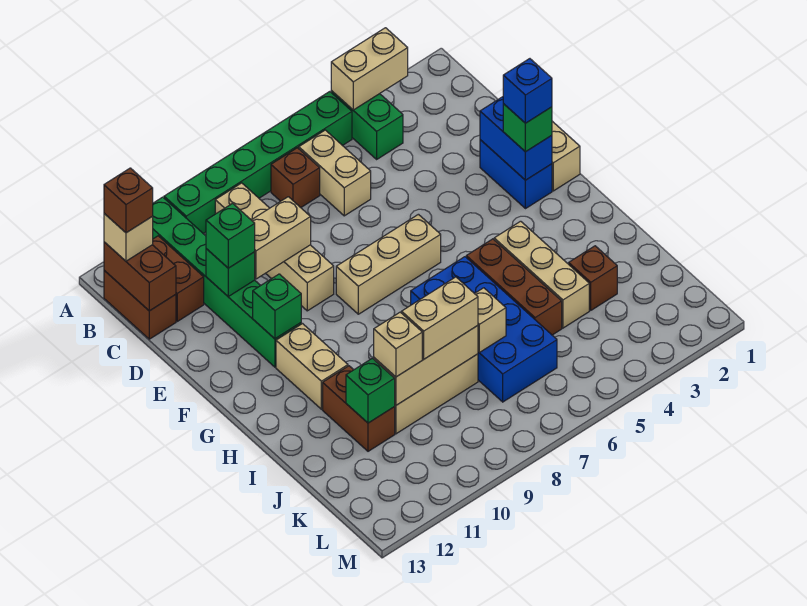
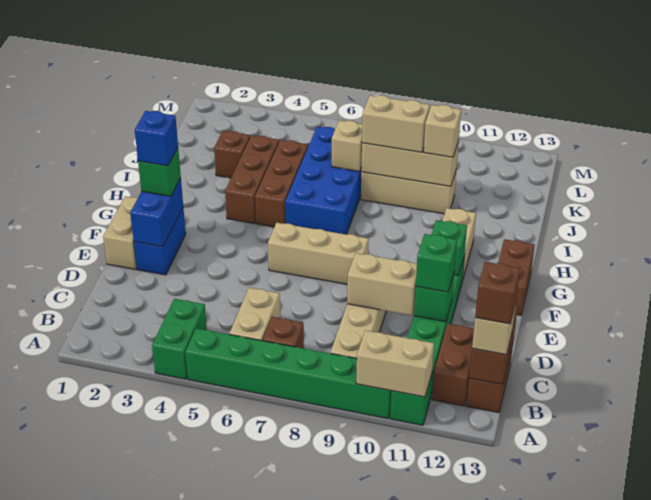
tan brick A3:A4 level 2 -> tan brick A10:A11 level 2
tan brick H4:J4 level 1 -> brown brick H4:J4 level 1
brown brick I11:J11 level 1 -> brown brick F13:G13 level 1
green brick J11 level 2 -> none

